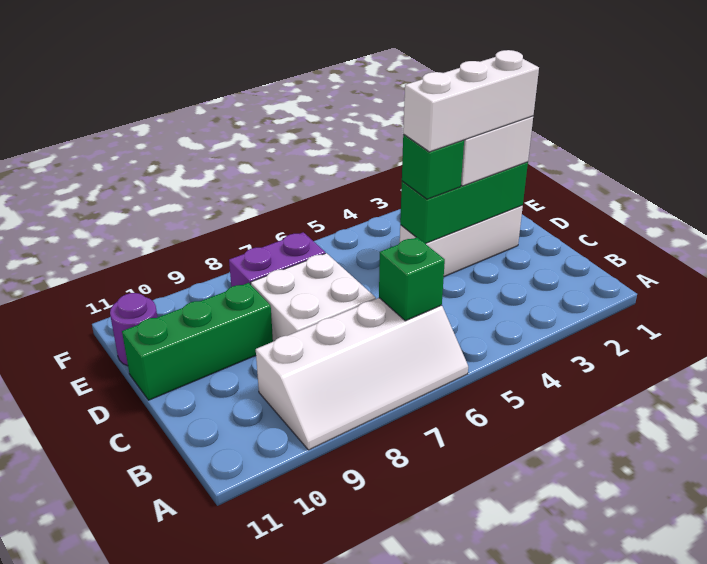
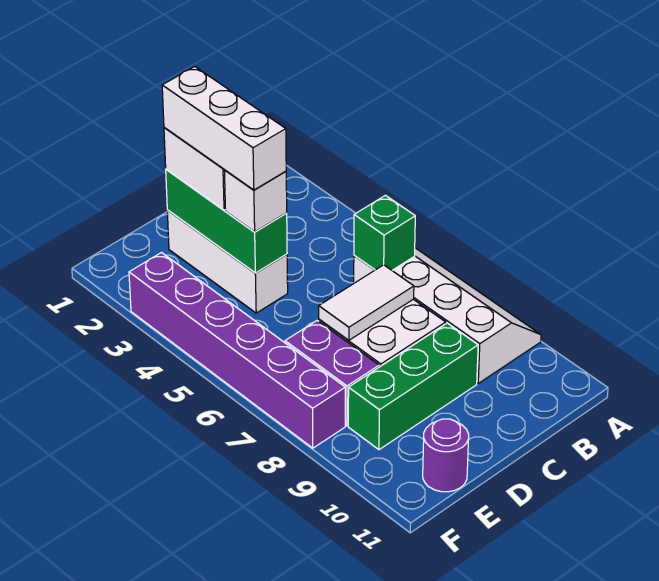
none -> white tile C7:D7 level 2
green brick D4 level 3 -> white brick D4 level 3
green brick D9:D11 level 1 -> green brick C9:E9 level 1
none -> purple brick F3:F8 level 1

